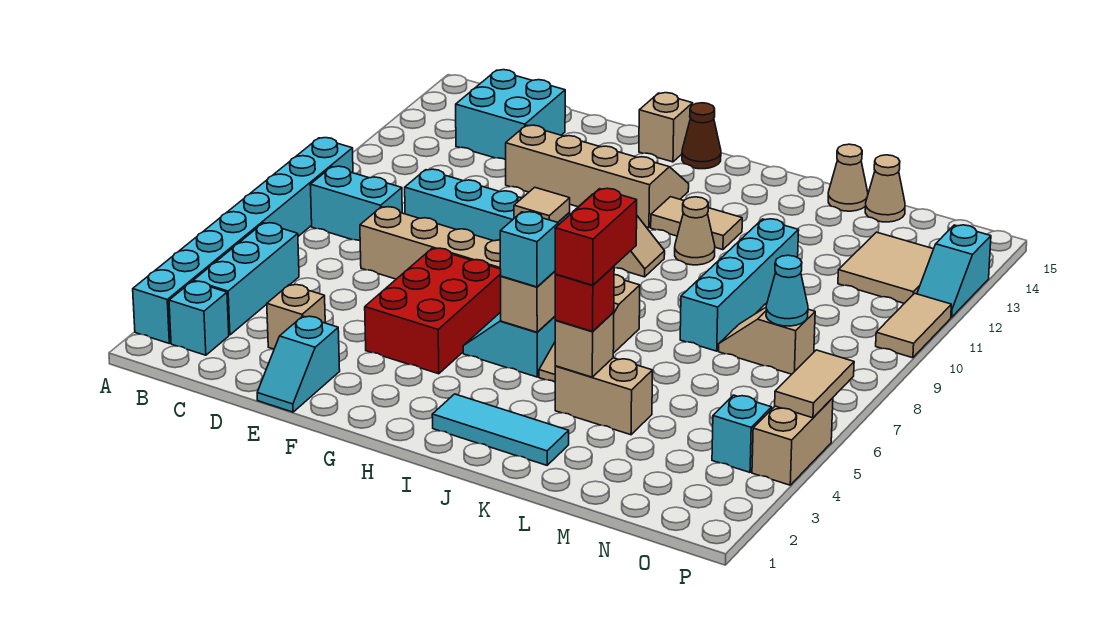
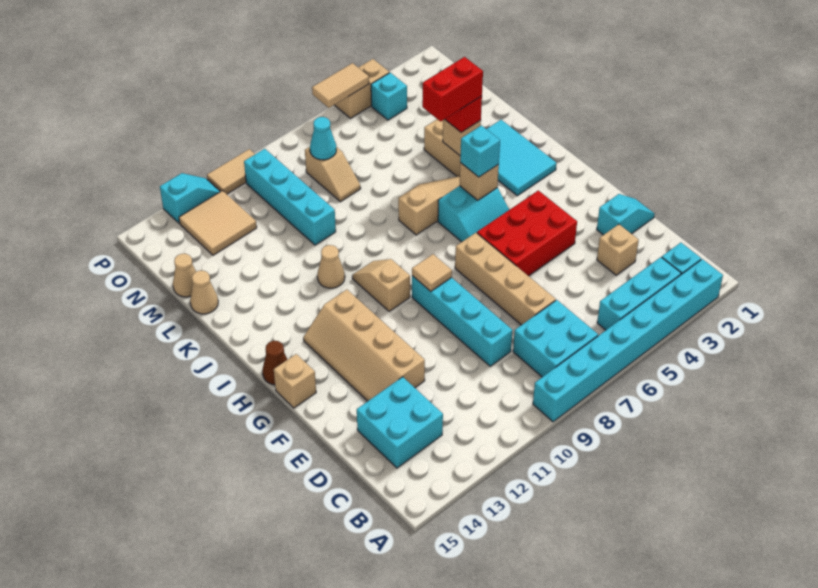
cyan brick B8:C8 level 1 -> cyan brick B7:C8 level 1
cyan tile I2:K2 level 1 -> cyan tile I2:K3 level 1
tan tile I12:J12 level 1 -> none
cyan brick L8:L11 level 1 -> cyan brick L10:O10 level 1

